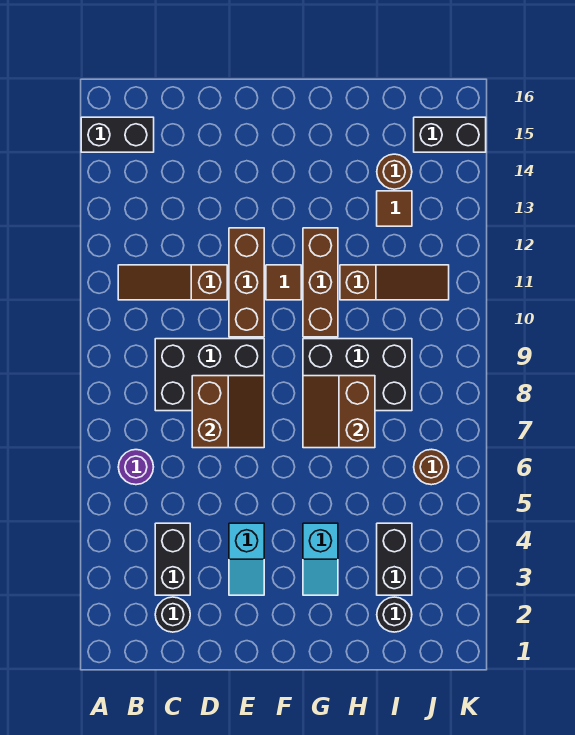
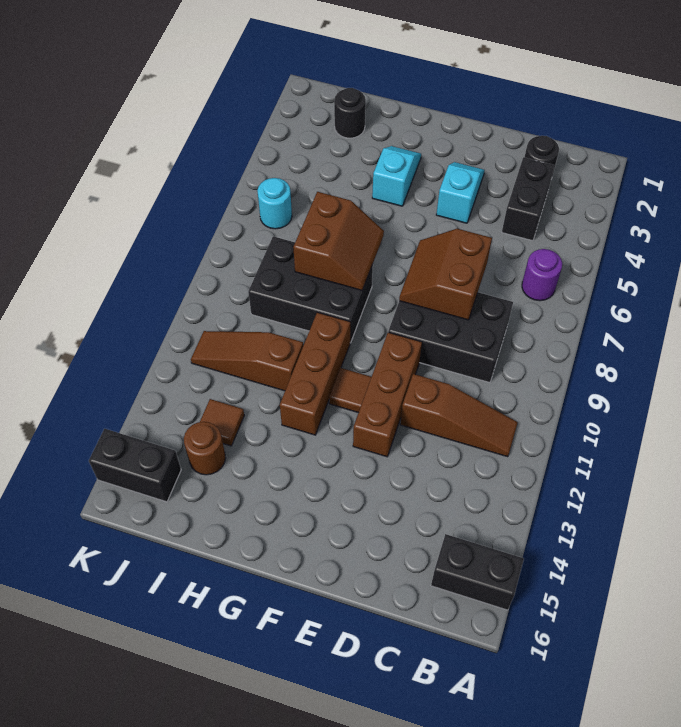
black brick I3:I4 level 1 -> none
brown round brick J6 level 1 -> cyan round brick J6 level 1

